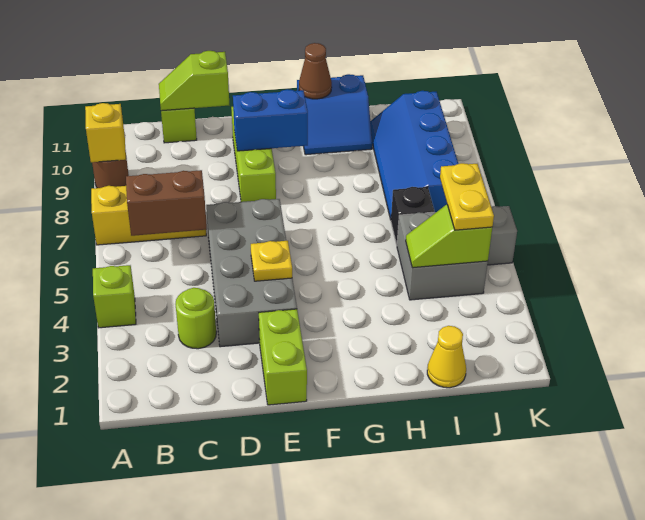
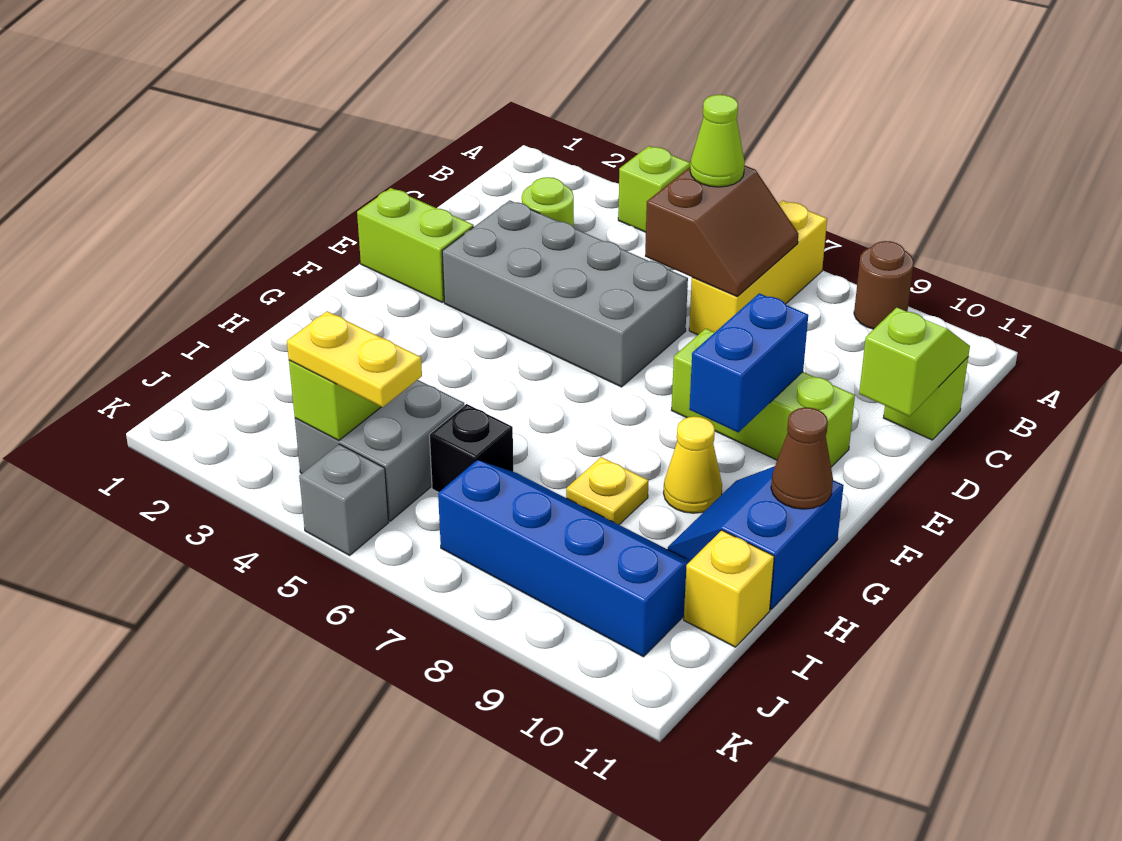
yellow brick A9 level 2 -> yellow brick I11 level 1
none -> lime cone B6 level 3
yellow plate E4 level 2 -> yellow plate H8 level 1
yellow cone I1 level 1 -> yellow cone G9 level 1

